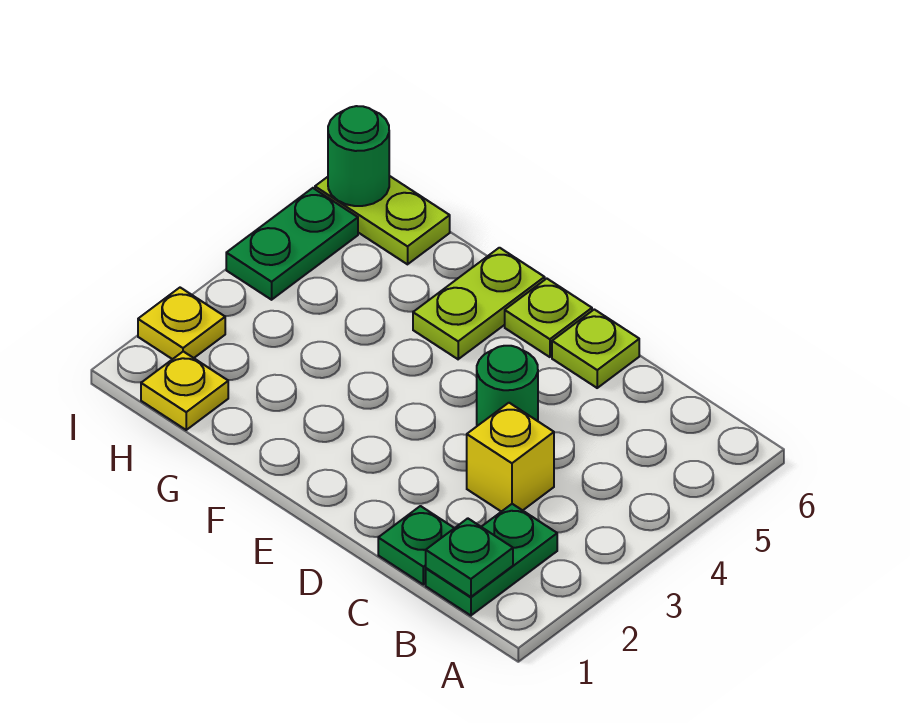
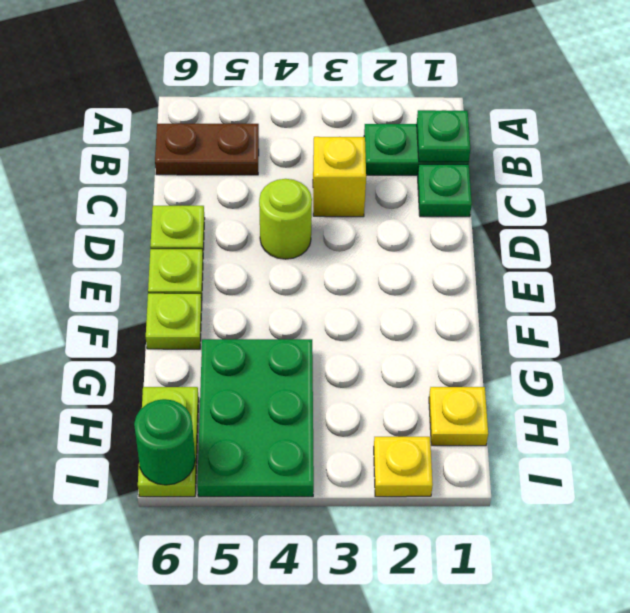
none -> brown plate B5:B6 level 1
green round brick D4 level 1 -> lime round brick D4 level 1
lime plate F5:F6 level 1 -> lime plate F6 level 1
green plate I4:I5 level 1 -> green plate G4:I5 level 1

